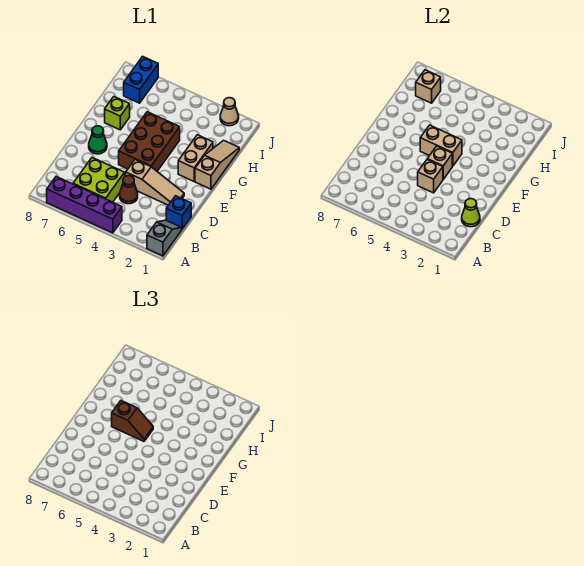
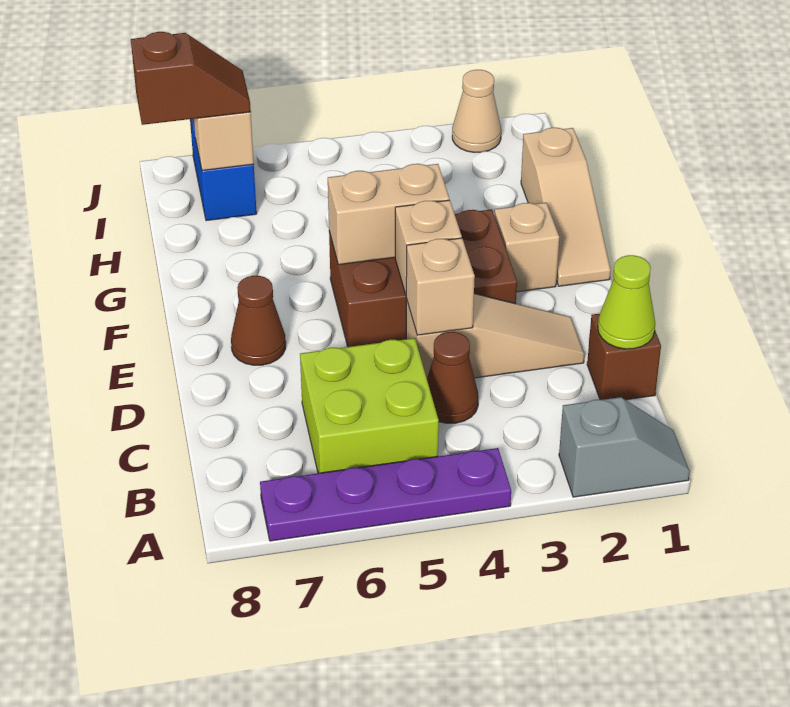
grey slope A1:B1 level 1 top A -> grey slope A1:A2 level 1 top 2
purple brick A4:A7 level 1 -> purple plate A4:A7 level 1
blue brick C1 level 1 -> brown brick C1 level 1
brown brick E4:G5 level 1 -> brown brick E3:F5 level 1
green cone E7 level 1 -> brown cone E7 level 1
tan slope F1:H1 level 1 top F -> tan slope F1:H1 level 1 top H
tan brick F2:G2 level 1 -> tan brick F2 level 1
brown slope F5:F6 level 3 top 6 -> brown slope I7:I8 level 3 top 8
lime brick G7 level 1 -> none

